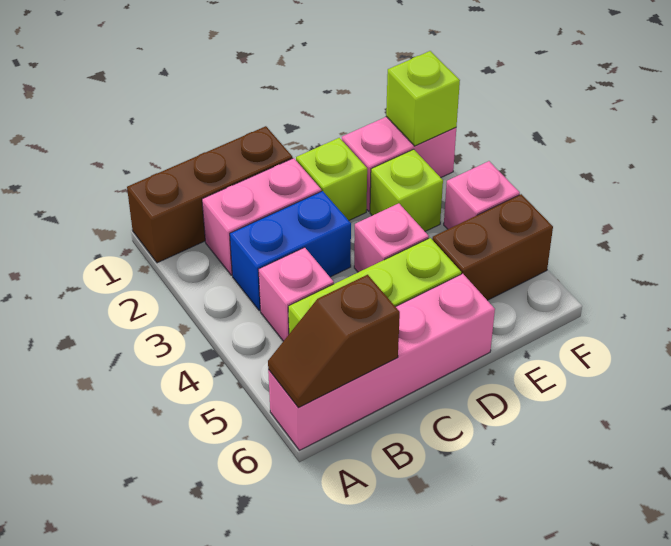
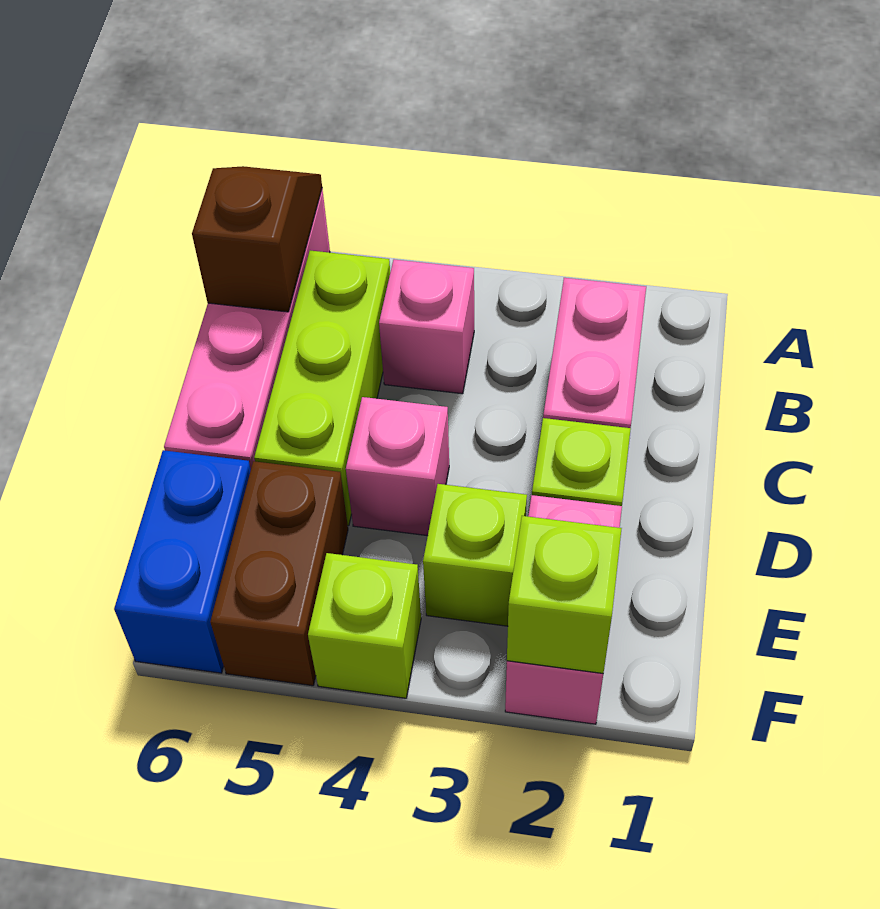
brown brick A1:C1 level 1 -> none
blue brick B3:C3 level 1 -> blue brick E6:F6 level 1
pink brick F4 level 1 -> lime brick F4 level 1

